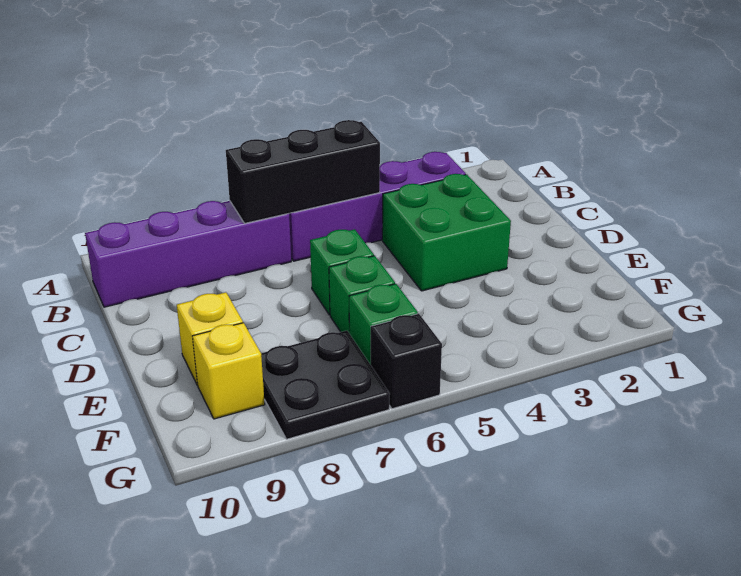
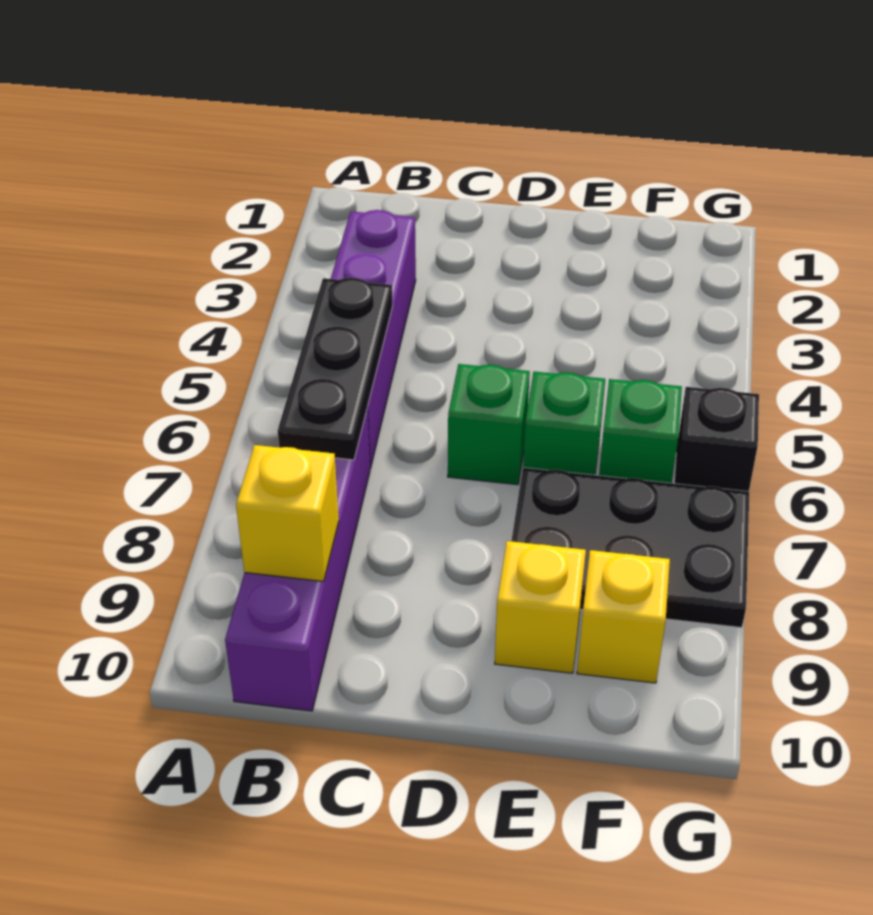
black brick B5:B7 level 2 -> black plate B5:B7 level 2
none -> yellow brick B9 level 2
green brick C3:D4 level 1 -> none
black plate F7:G8 level 1 -> black plate E7:G8 level 1

